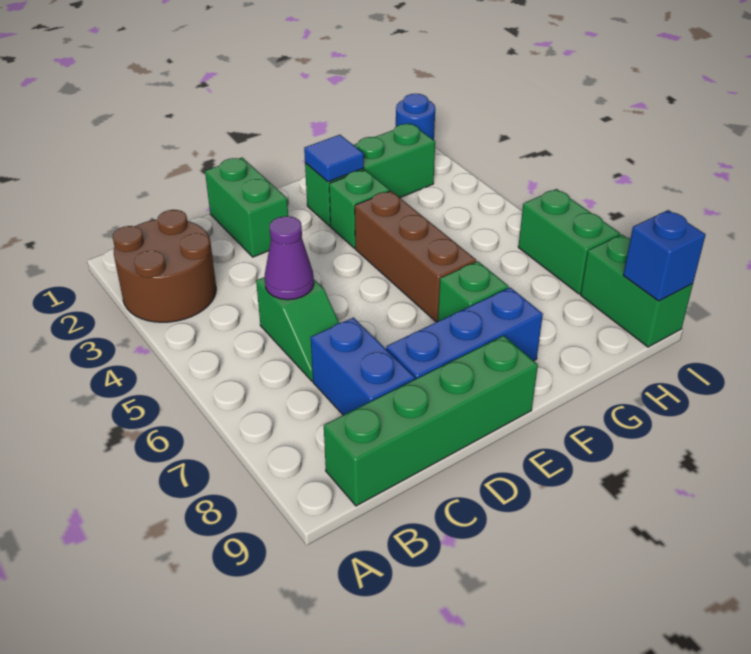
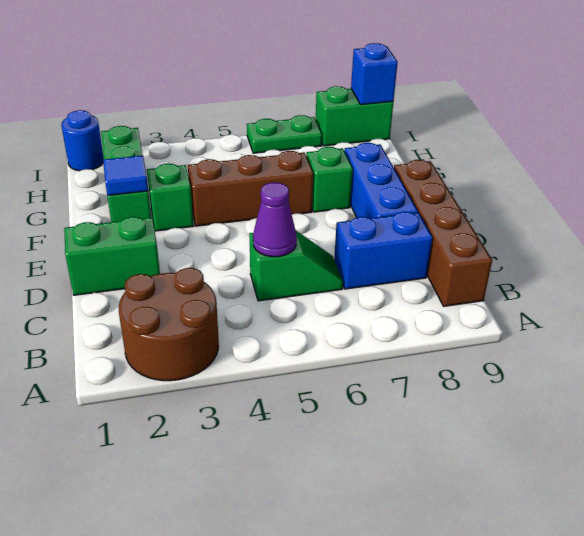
green brick B9:E9 level 1 -> brown brick B9:E9 level 1
green brick I6:I7 level 1 -> green plate I6:I7 level 1

